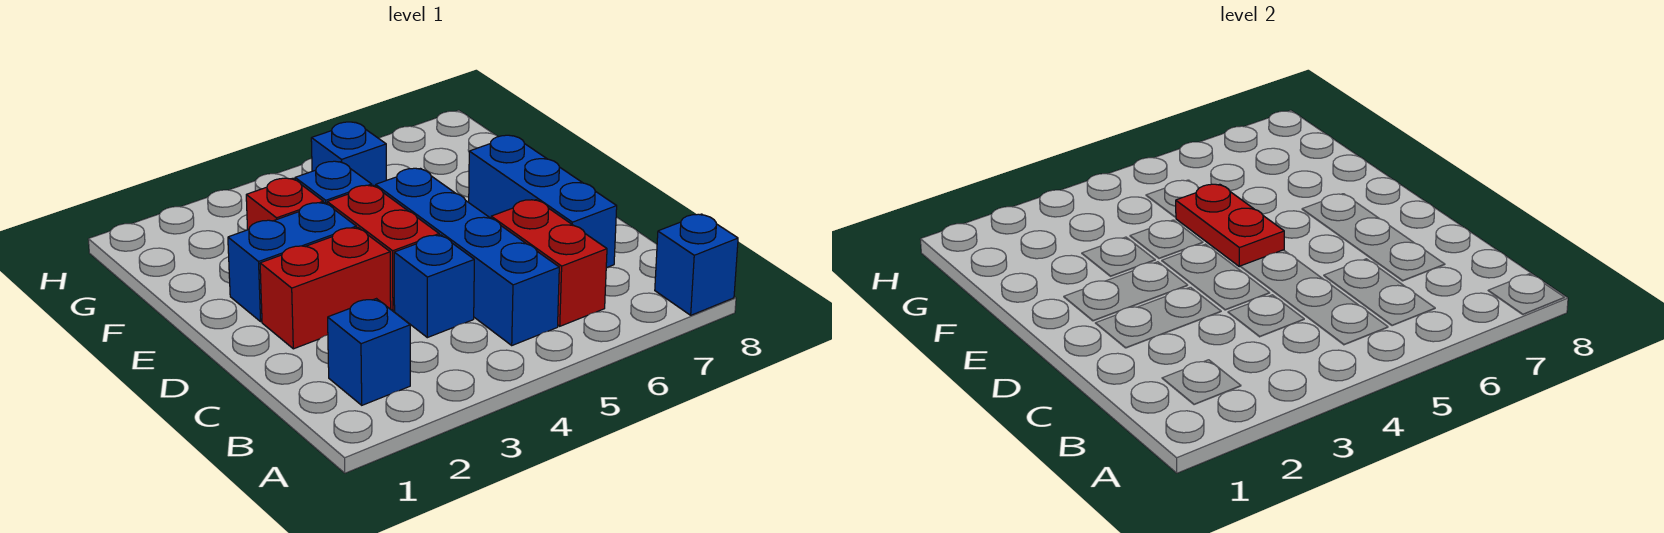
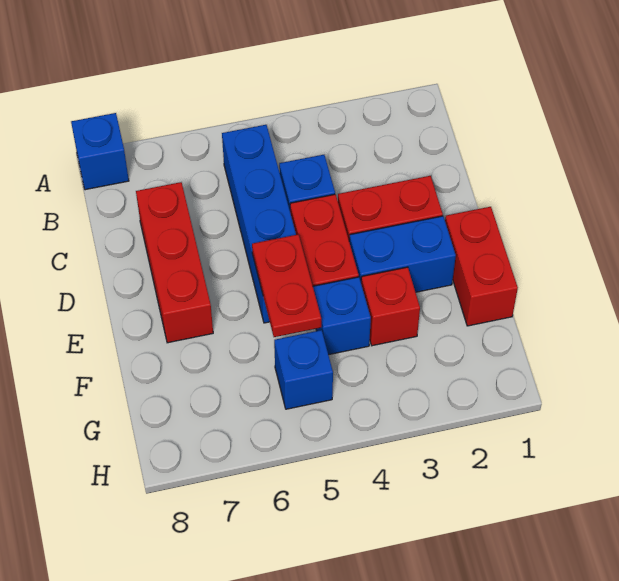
blue brick B2 level 1 -> none
red brick B6:C6 level 1 -> red brick E1:F1 level 1
blue brick C7:E7 level 1 -> red brick C7:E7 level 1

